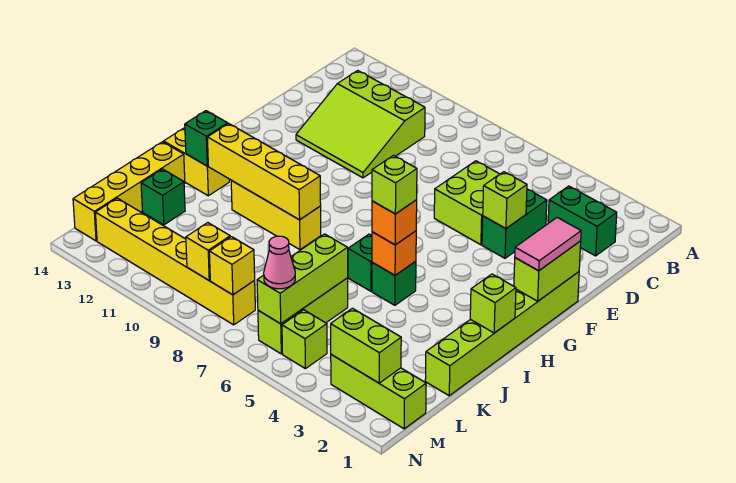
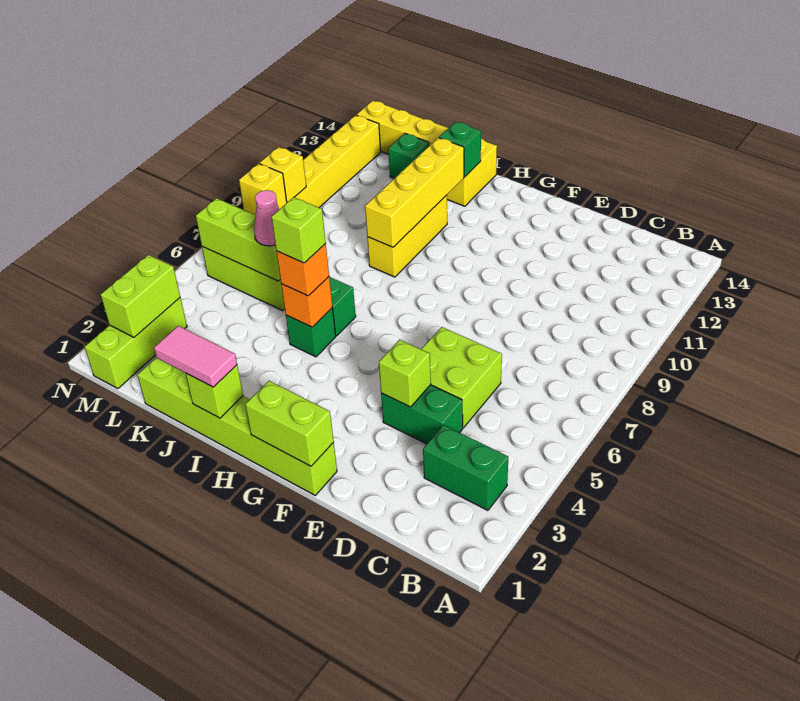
green brick C2:C3 level 1 -> green brick B3:C3 level 1
lime slope C10:E12 level 1 top C -> none
pink tile F1:G1 level 3 -> pink tile I1:J1 level 3
lime brick M5 level 1 -> none
pink cone M6 level 3 -> pink cone K6 level 3

